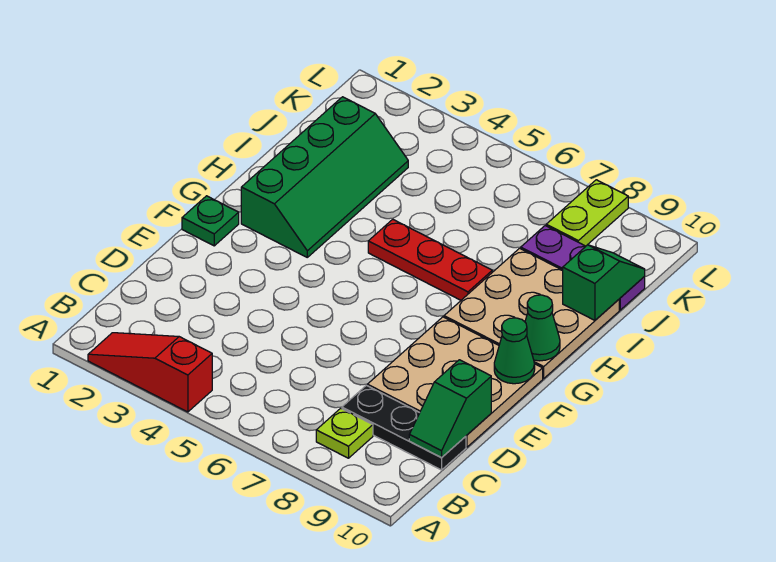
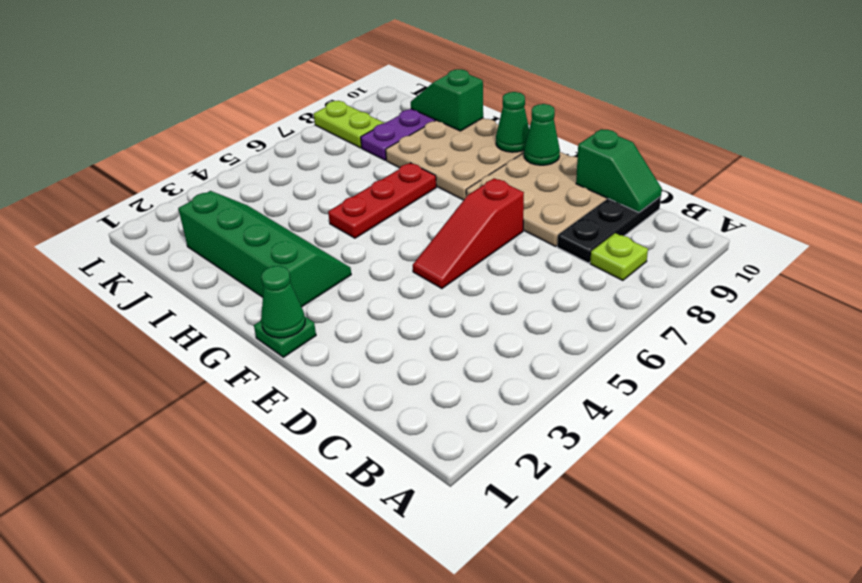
red slope A2:A4 level 1 top 4 -> red slope E5:E7 level 1 top 7
none -> green cone F1 level 2

